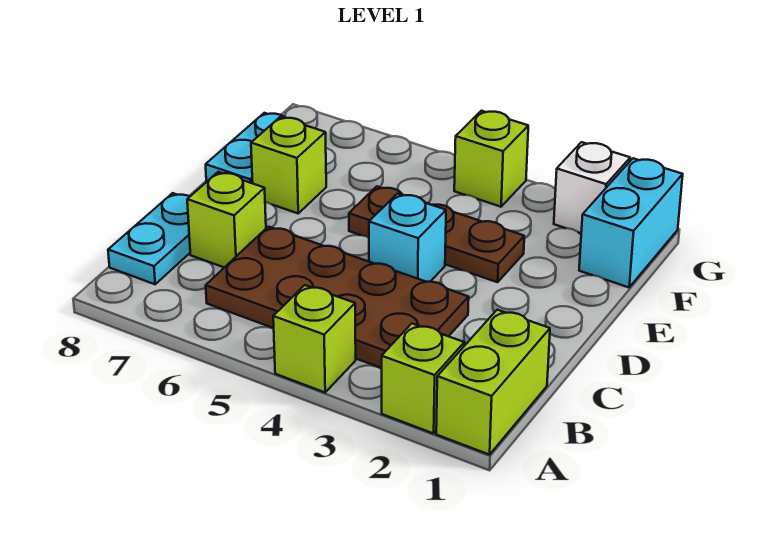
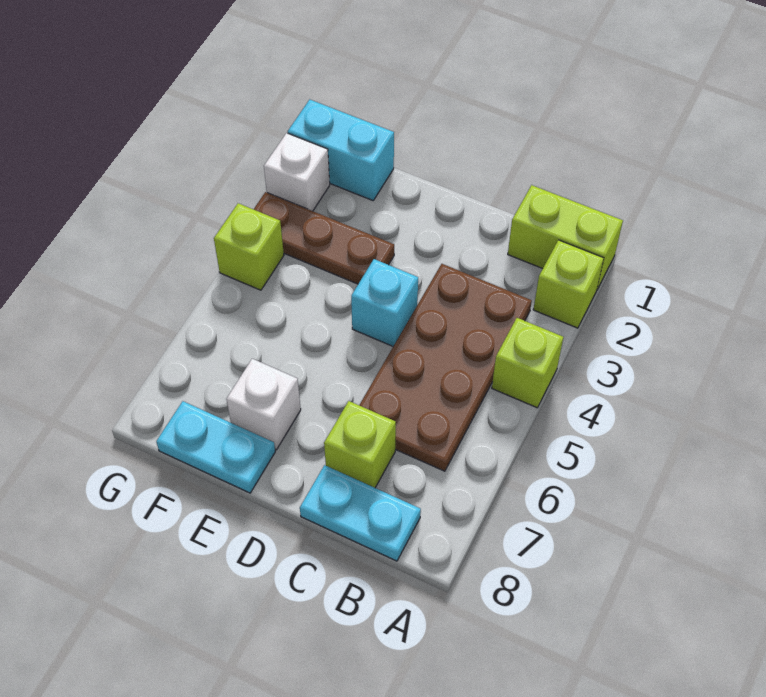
brown plate E3:E5 level 1 -> brown plate E3:G3 level 1
lime brick E7 level 1 -> white brick E7 level 1

